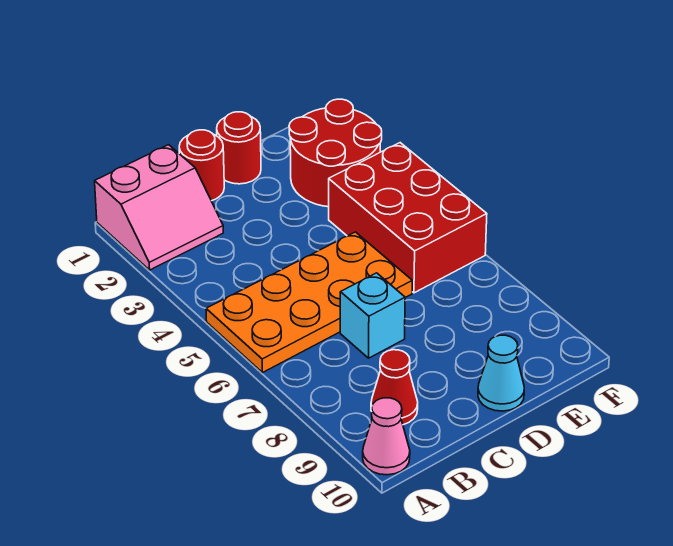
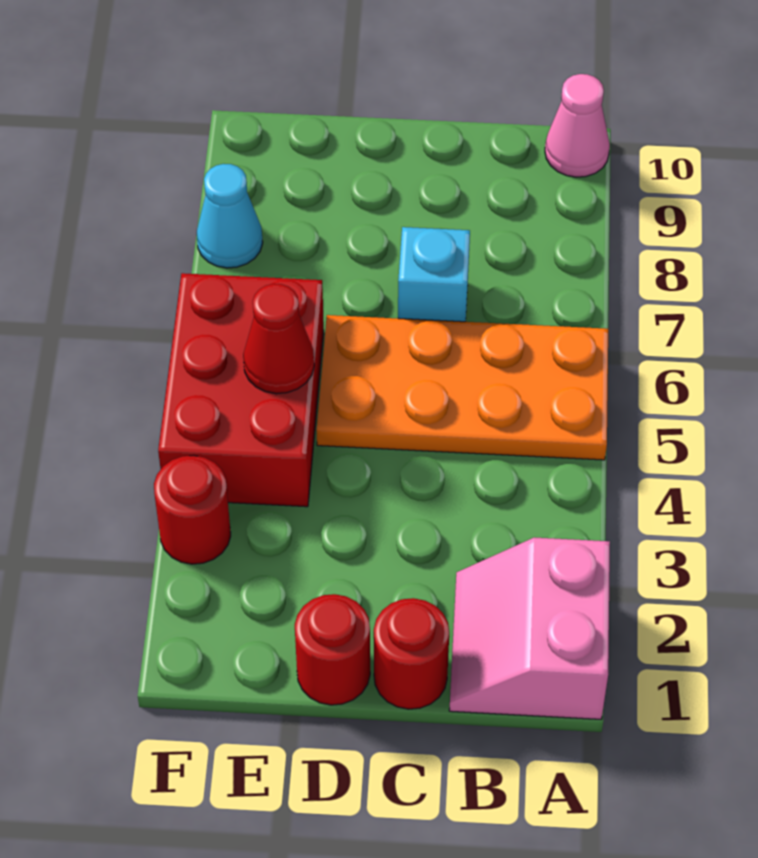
pink slope A1:B2 level 1 top 1 -> pink slope A1:B2 level 1 top A
red cone B9 level 1 -> red cone E5 level 2
cyan cone D10 level 1 -> cyan cone F8 level 1
red round brick E2:F3 level 1 -> red round brick F3 level 1

